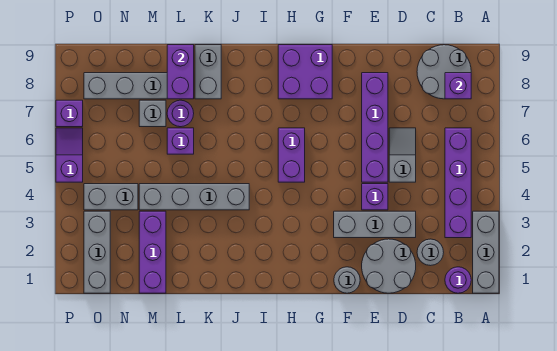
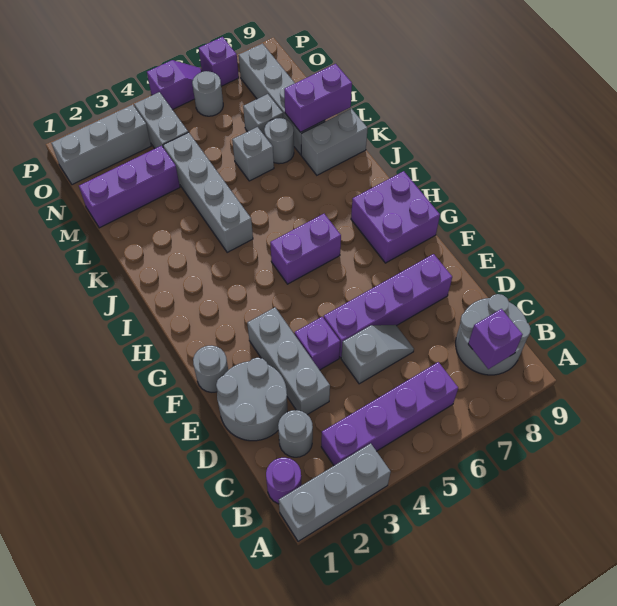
purple brick L6 level 1 -> grey brick L6 level 1
purple round brick L7 level 1 -> grey round brick L7 level 1
none -> grey round brick O6 level 1

